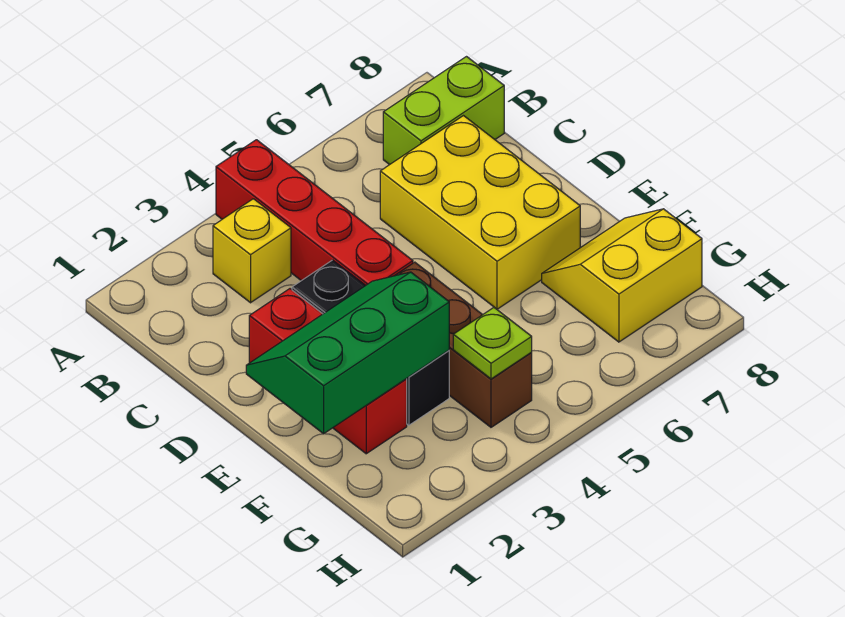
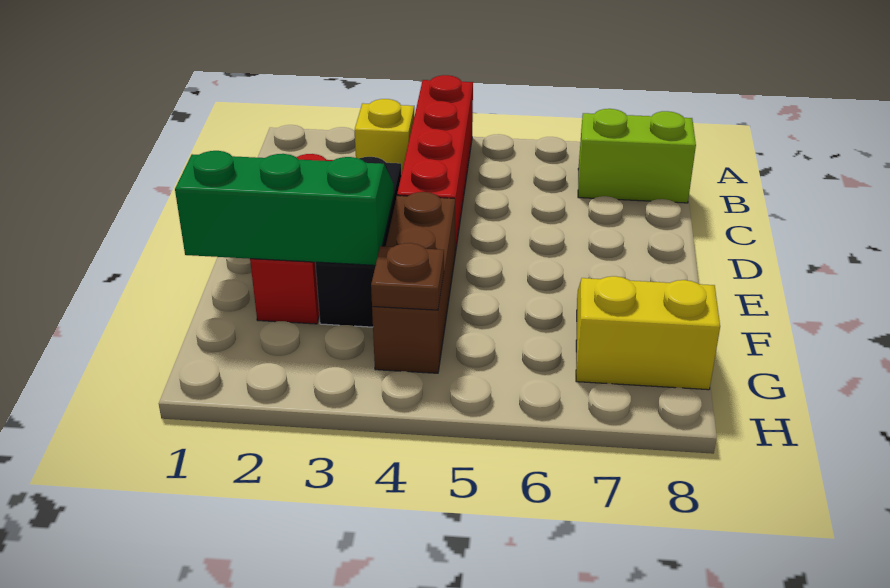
yellow brick C6:E7 level 1 -> none
lime plate G4 level 2 -> brown plate G4 level 2

